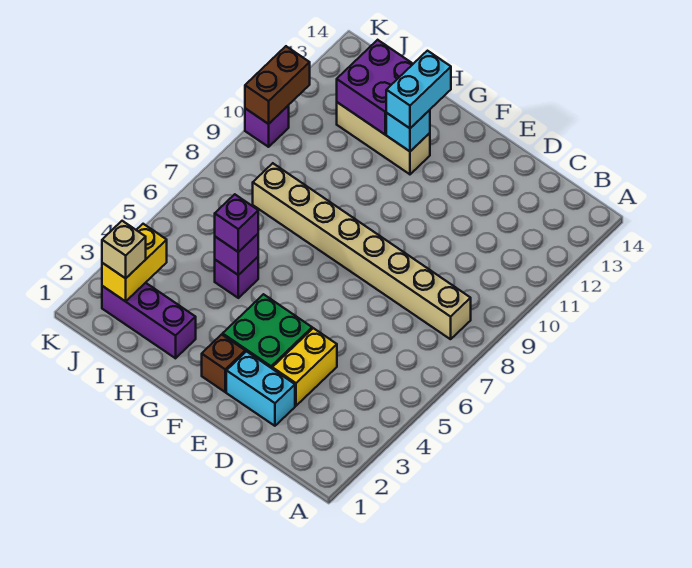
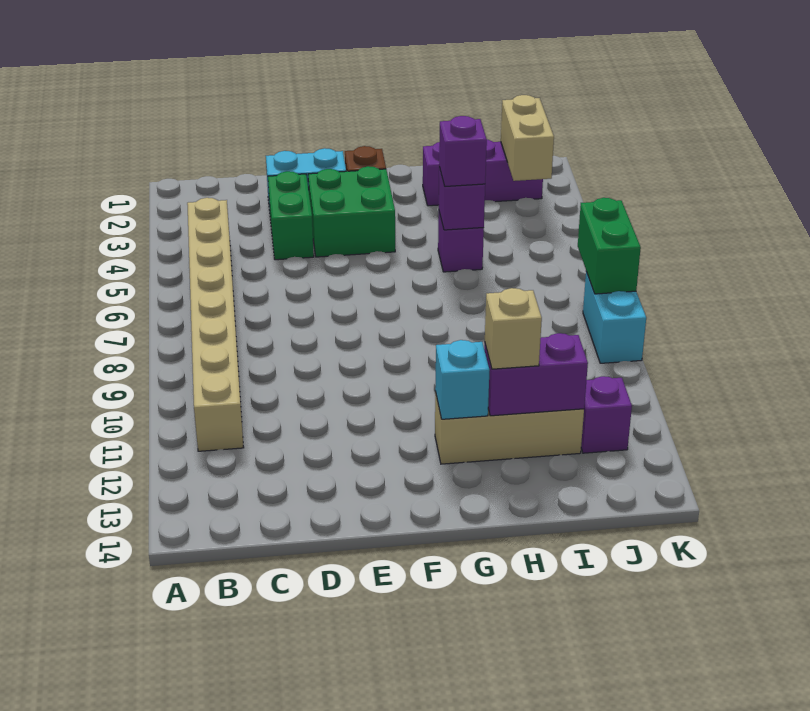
tan brick B8:I8 level 1 -> tan brick B4:B11 level 1
yellow brick D3:D4 level 1 -> green brick D3:D4 level 1
cyan brick G12:G13 level 3 -> cyan brick K8:K9 level 1
purple brick H12:I13 level 2 -> purple brick H12:I12 level 2
yellow brick J2:J3 level 2 -> tan brick J2:J3 level 2
tan brick J2 level 3 -> tan brick H12 level 3
none -> green brick K7:K8 level 2
purple brick K10 level 1 -> purple brick J12 level 1
brown brick K10:K11 level 2 -> none

